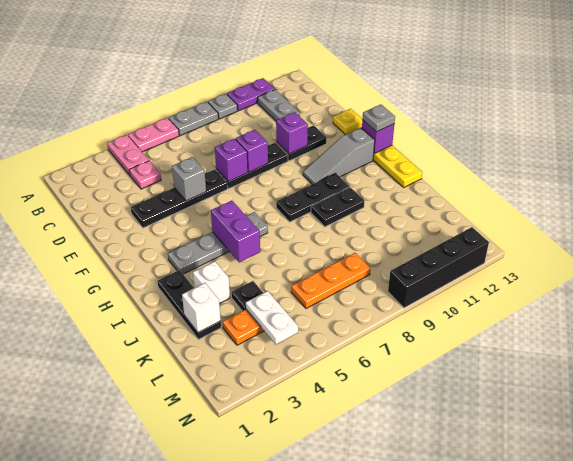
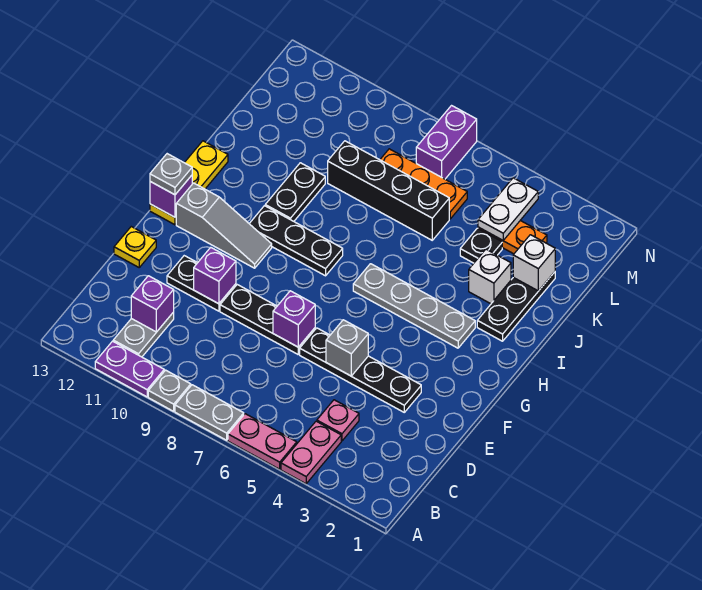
purple brick E8 level 2 -> purple brick C11 level 2
purple brick H5:I5 level 2 -> purple brick M7:N7 level 1
black plate I9:I10 level 1 -> black plate I10:J10 level 1
black brick N9:N12 level 1 -> black brick K6:K9 level 1

